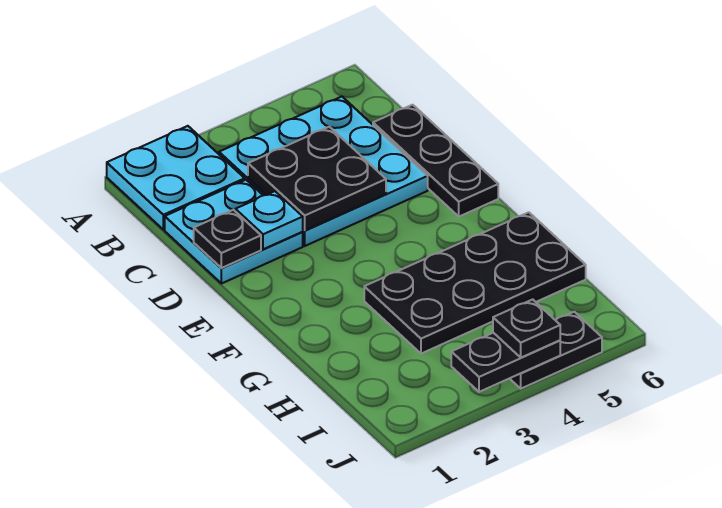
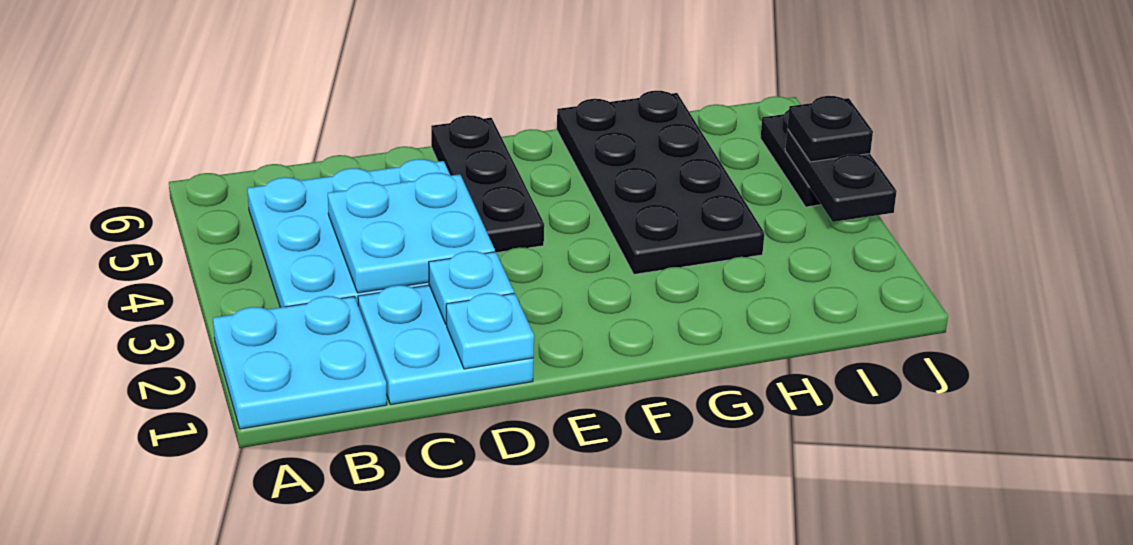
black plate C3:D4 level 2 -> cyan plate C3:D4 level 2
black plate C6:E6 level 1 -> black plate E4:E6 level 1
black plate D1 level 2 -> cyan plate D1 level 2

